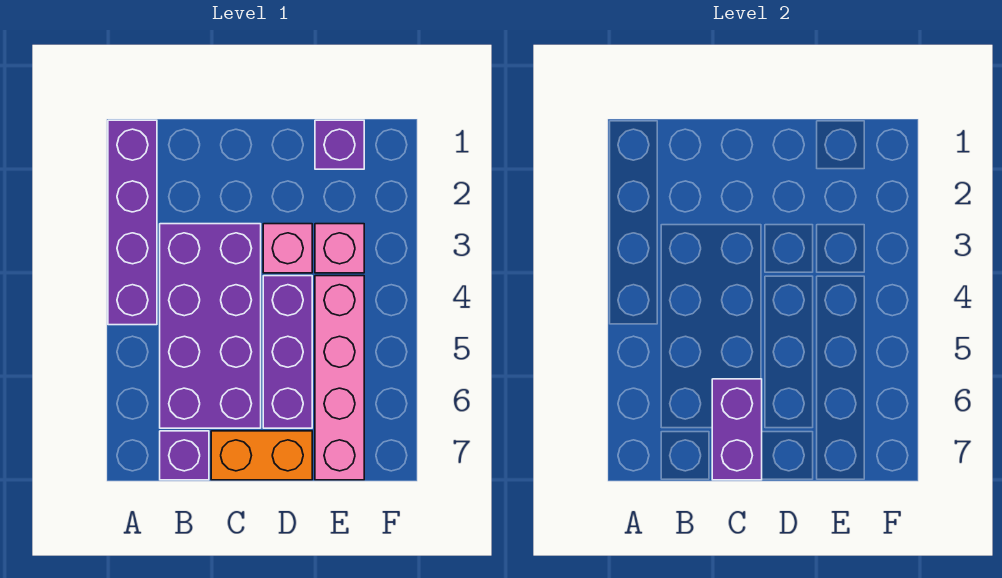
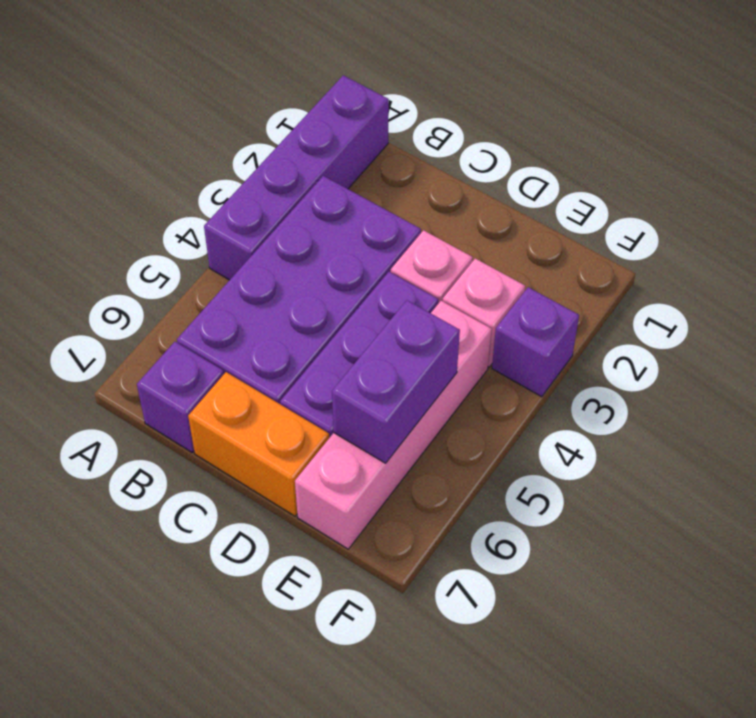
purple brick C6:C7 level 2 -> purple brick E5:E6 level 2
purple brick E1 level 1 -> purple brick F3 level 1

